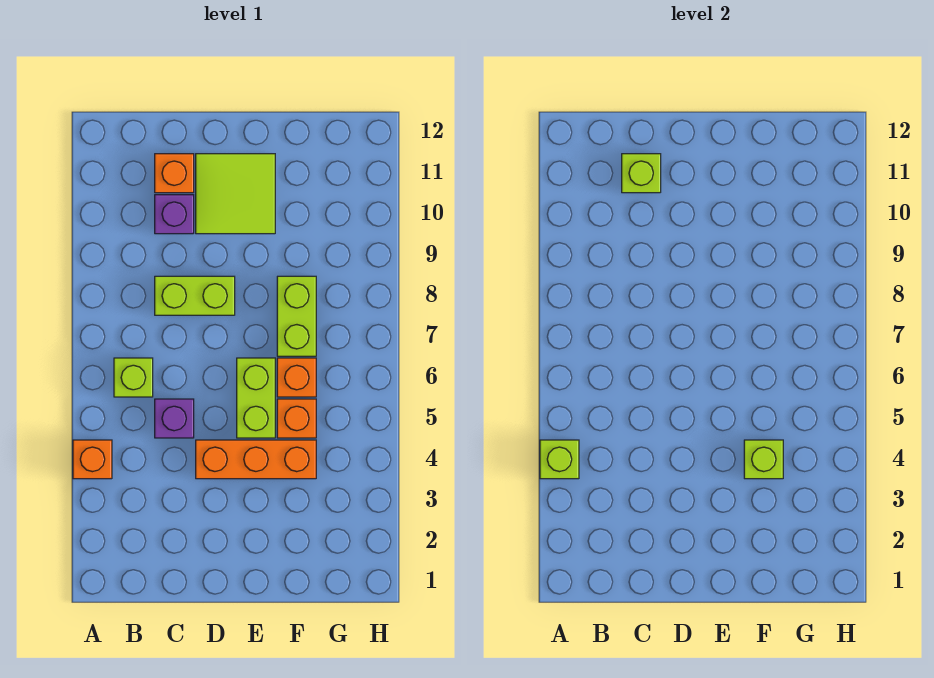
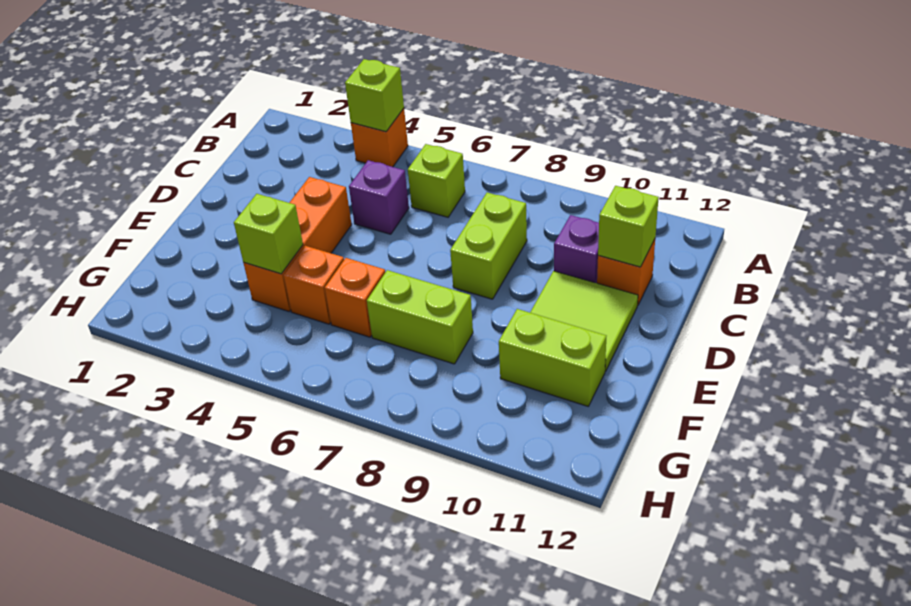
lime brick E5:E6 level 1 -> lime brick F10:F11 level 1

